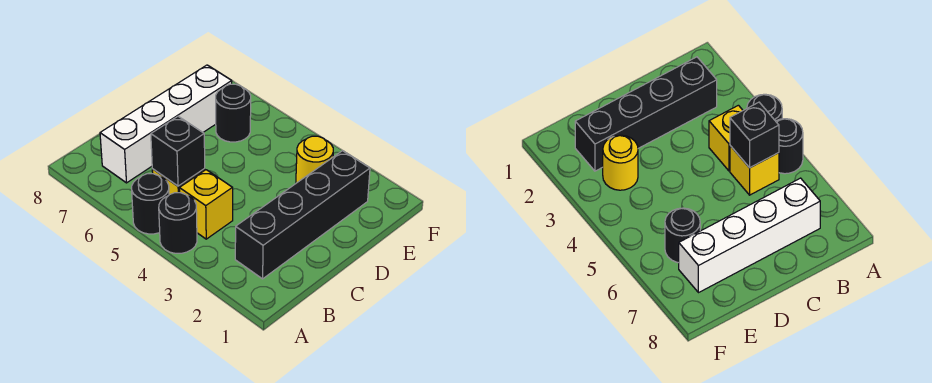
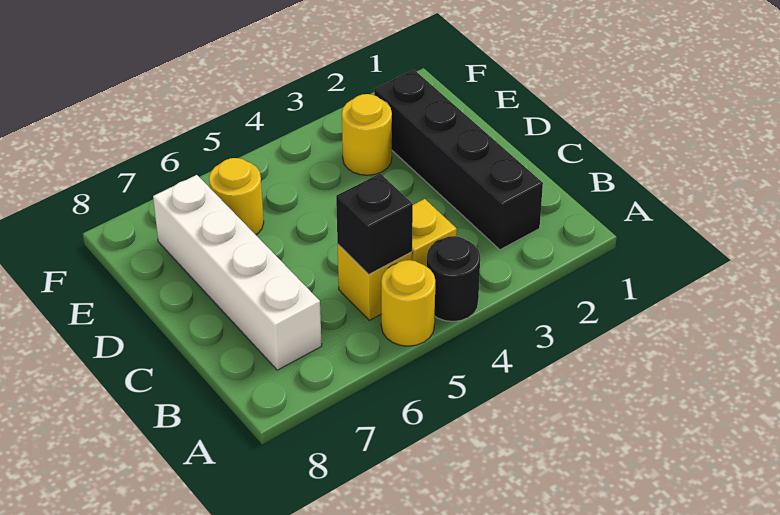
black round brick A5 level 1 -> yellow round brick A5 level 1
black round brick E6 level 1 -> yellow round brick E6 level 1

